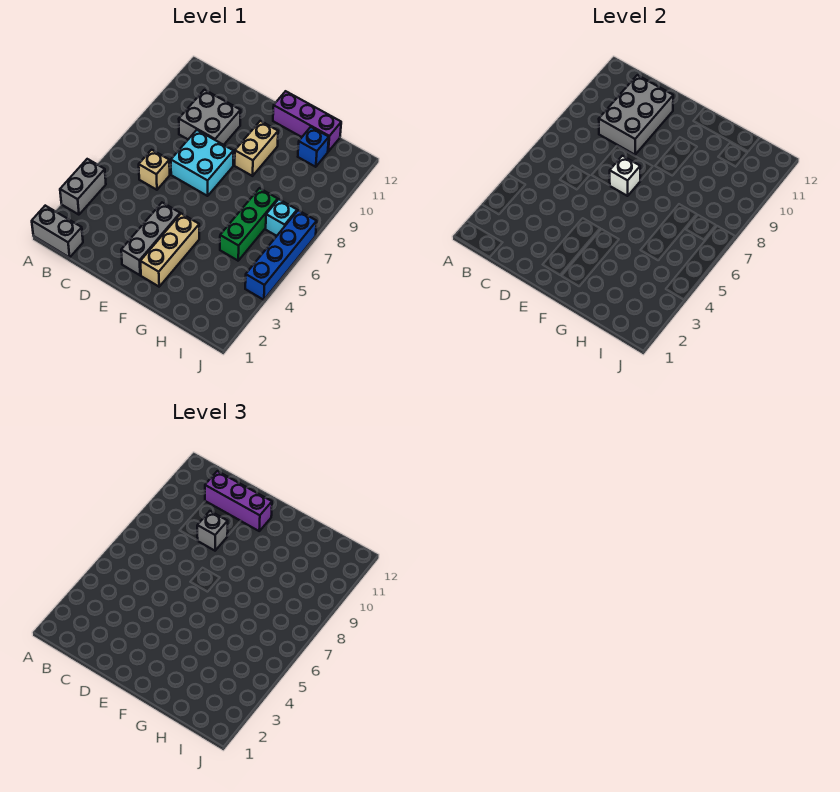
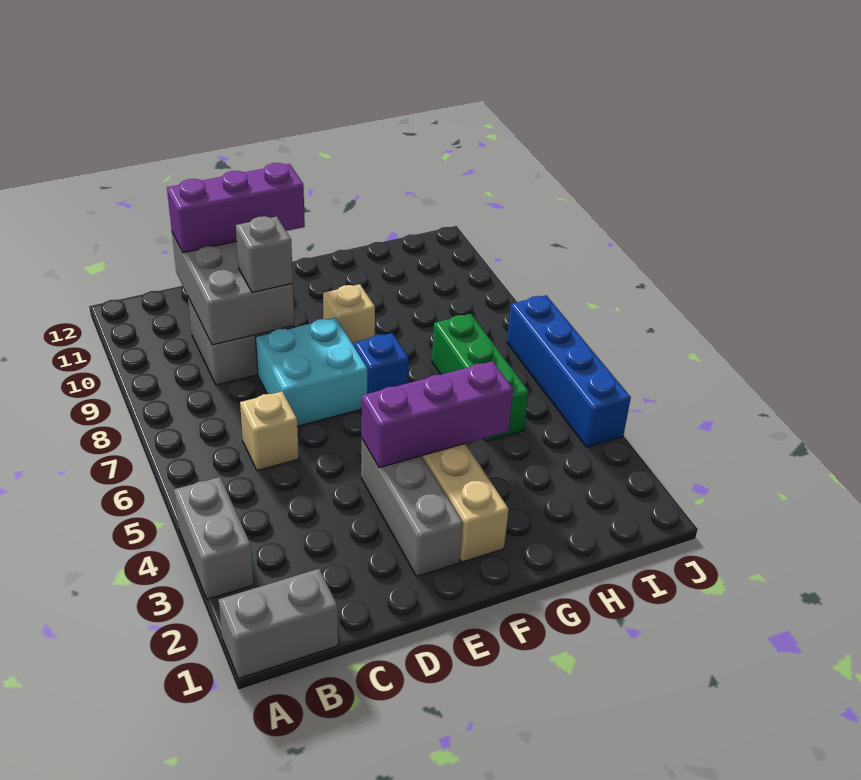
white brick E7 level 2 -> none
tan brick F9:F10 level 1 -> tan brick F9 level 1
purple brick F12:H12 level 1 -> purple brick E4:G4 level 2
blue brick H11 level 1 -> blue brick F7 level 1
cyan brick I7 level 1 -> none

